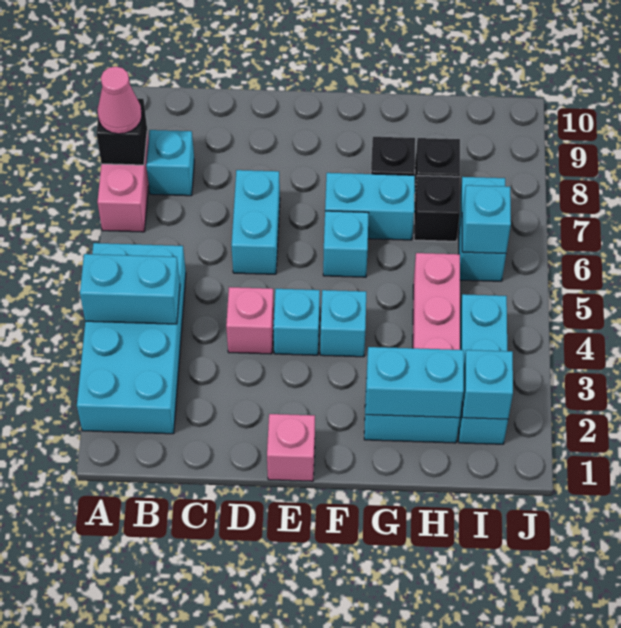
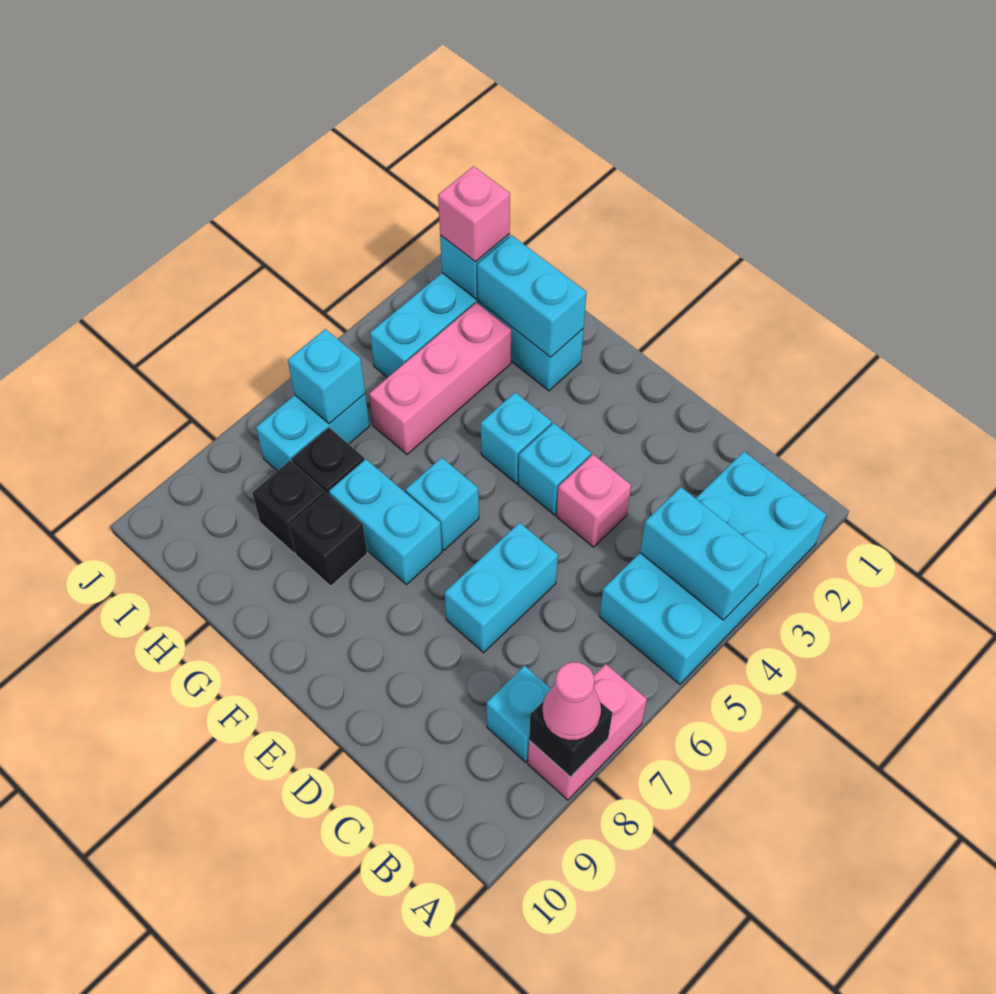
pink brick E1 level 1 -> pink brick I2 level 3

